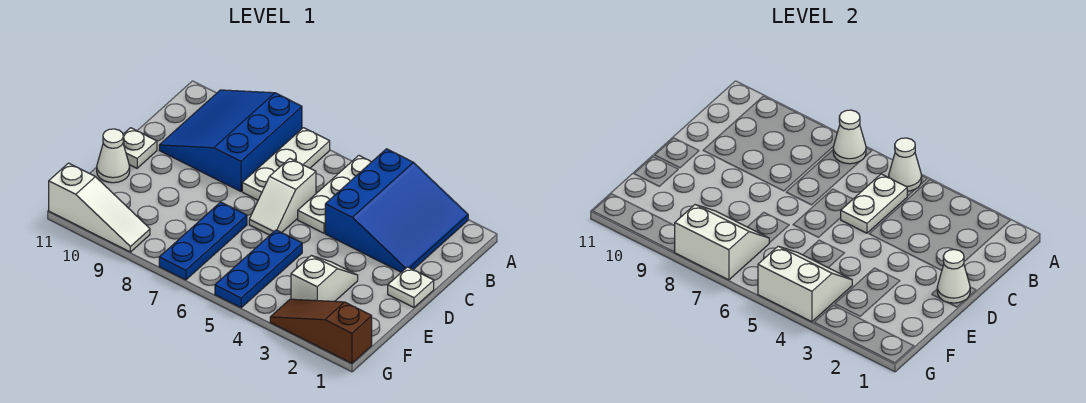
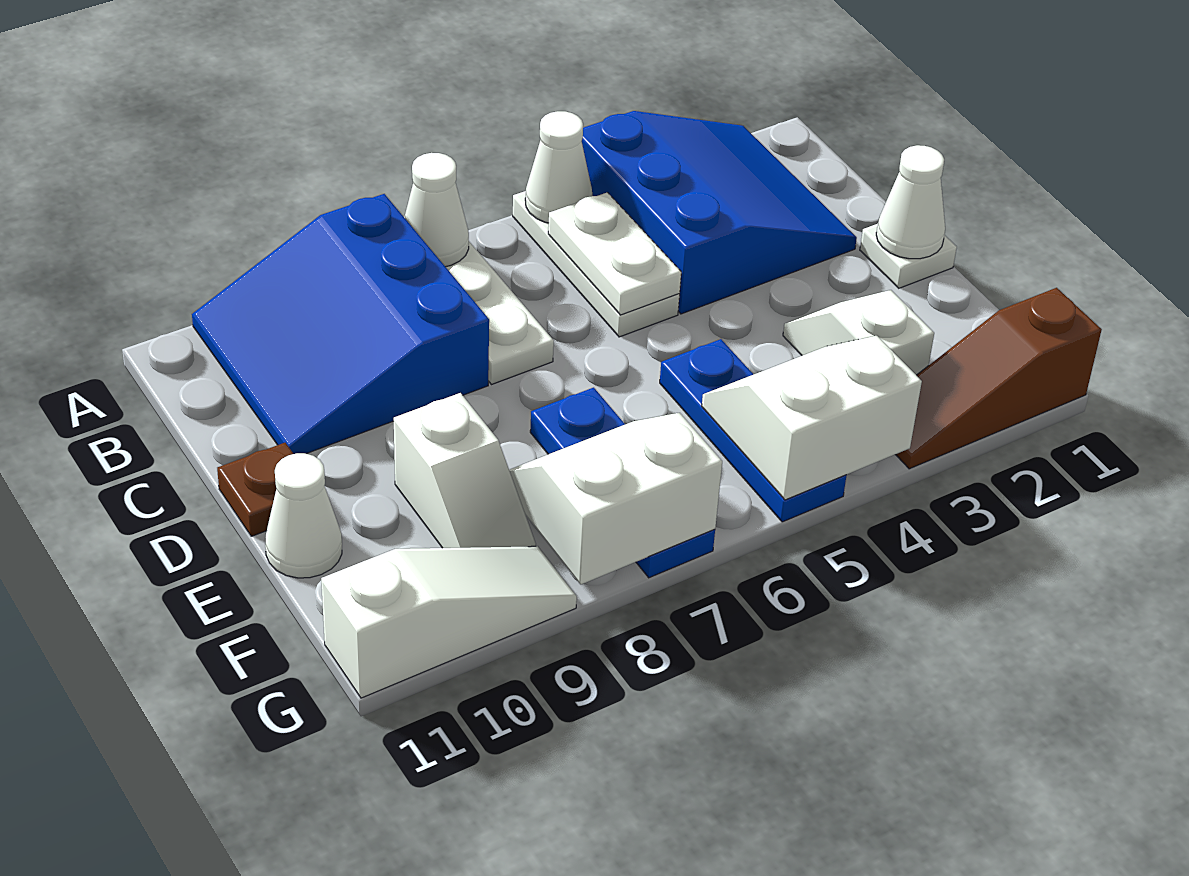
white slope C6:D6 level 1 top C -> white slope E9:F9 level 1 top E
white plate D11 level 1 -> brown plate D11 level 1

